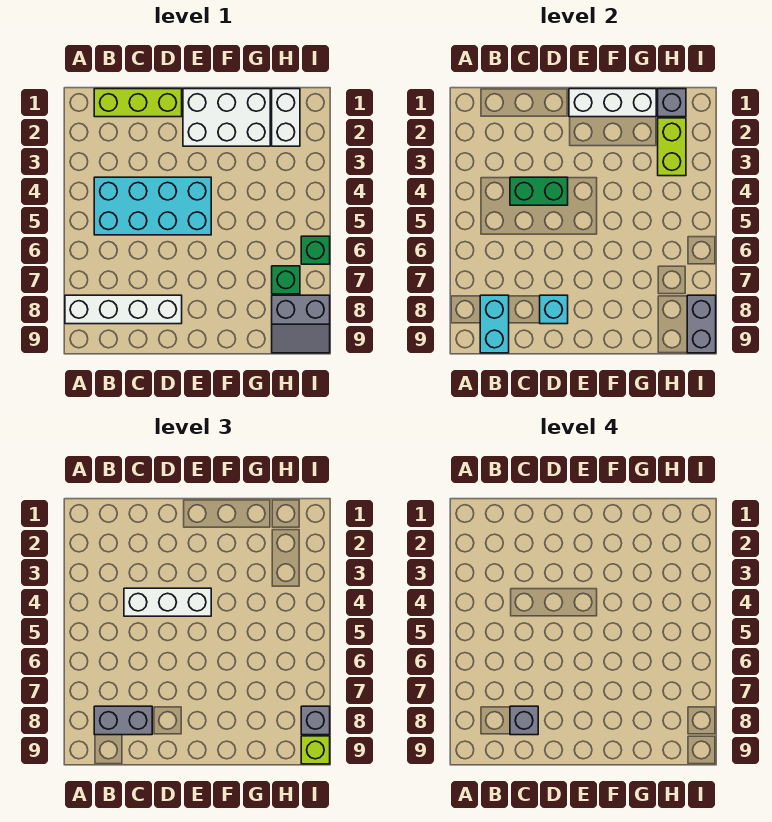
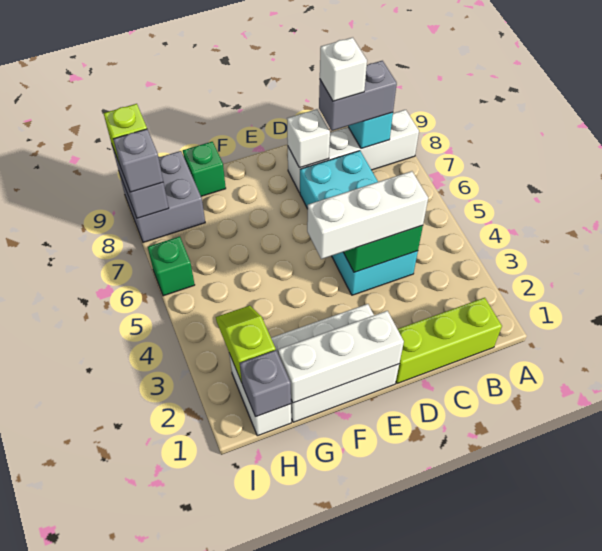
cyan brick B4:E5 level 1 -> cyan brick C4:D7 level 1
grey brick C8 level 4 -> white brick C8 level 4
cyan brick D8 level 2 -> white brick D8 level 2
lime brick H2:H3 level 2 -> lime slope H2:H3 level 2 top 2
green brick H7 level 1 -> green brick G9 level 1
grey slope H8:I9 level 1 top 8 -> grey brick H8:I9 level 1

